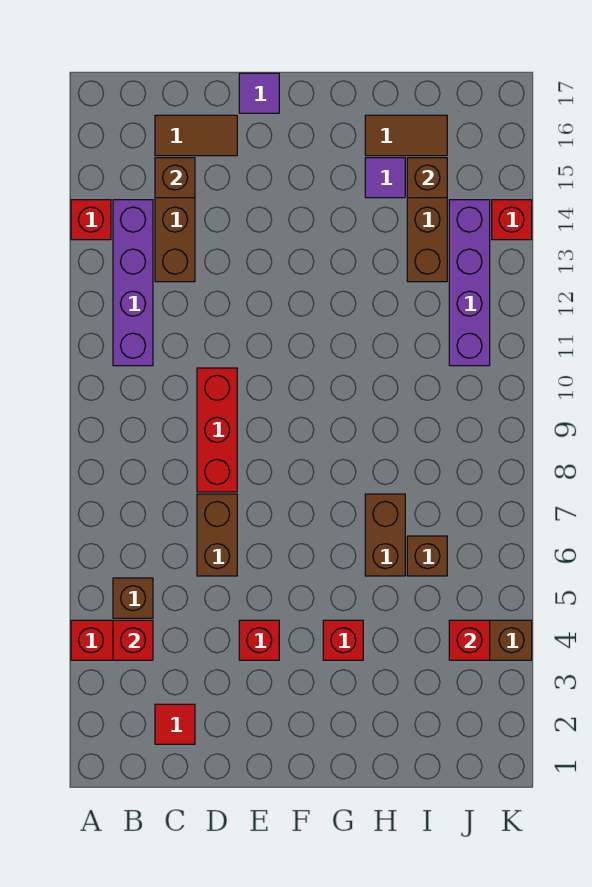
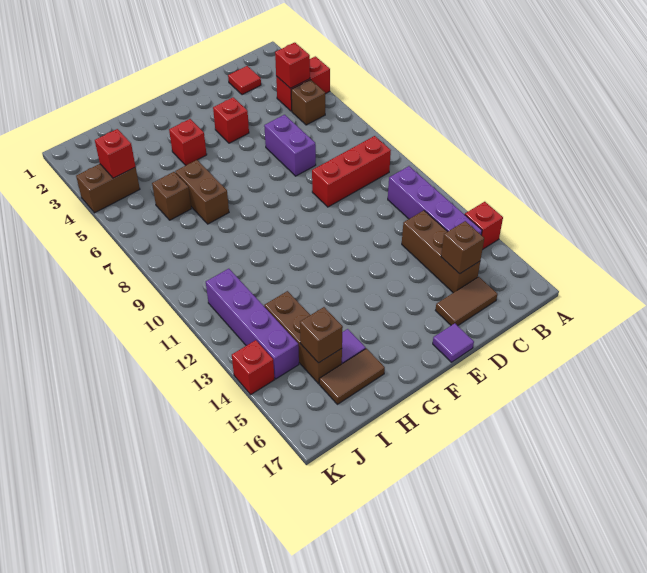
brown brick D6:D7 level 1 -> purple brick D6:D7 level 1
red brick D8:D10 level 1 -> red brick B9:D9 level 1

